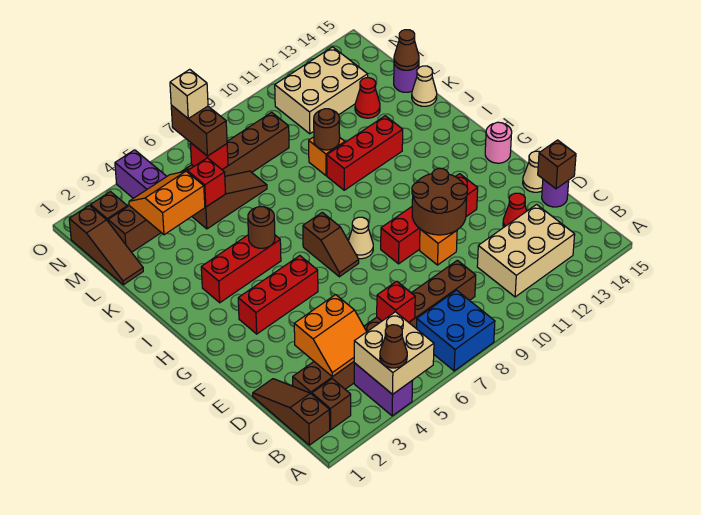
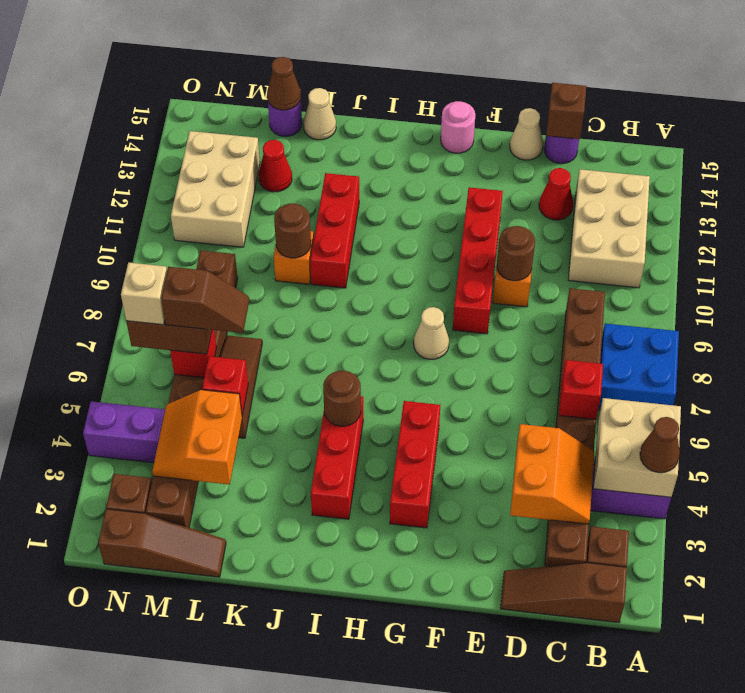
brown round brick E10:F11 level 2 -> brown round brick E10 level 2
brown slope G7:H7 level 1 top H -> brown slope L6:M6 level 4 top M

